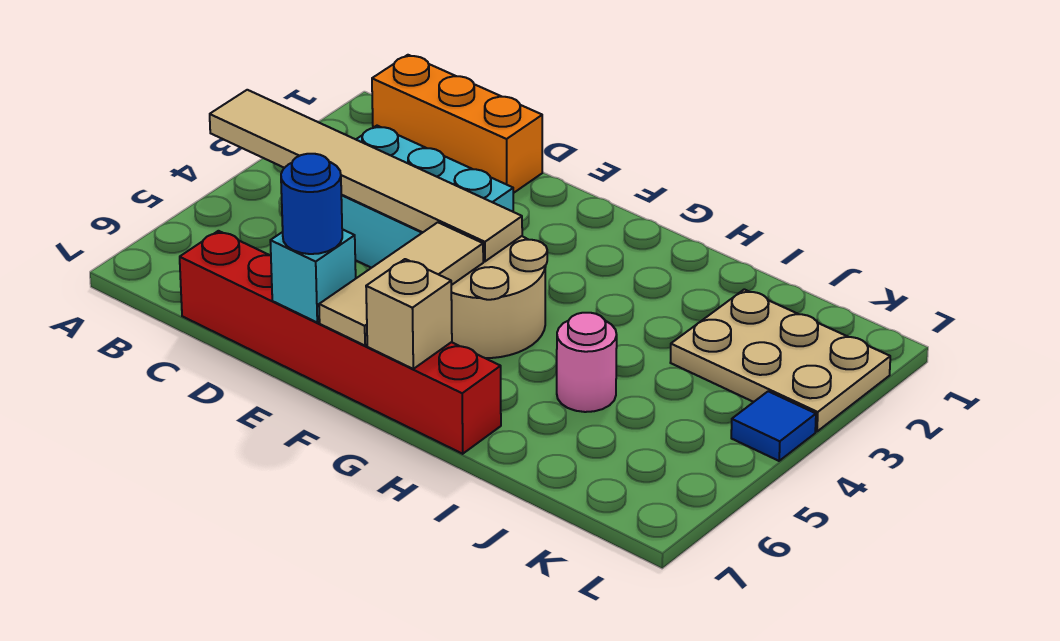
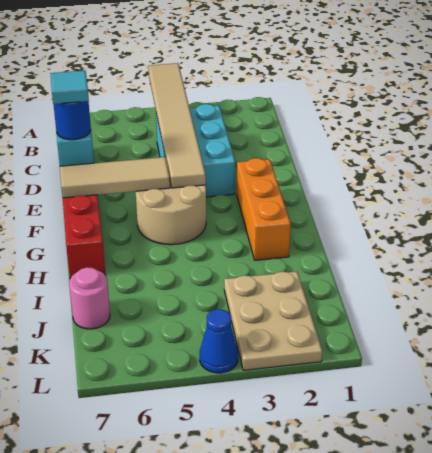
orange brick B1:D1 level 1 -> orange brick F2:H2 level 1
none -> cyan tile E7 level 4
tan brick G7 level 2 -> none
pink round brick I5 level 1 -> pink round brick J7 level 1
blue tile L4 level 1 -> blue cone L4 level 1

